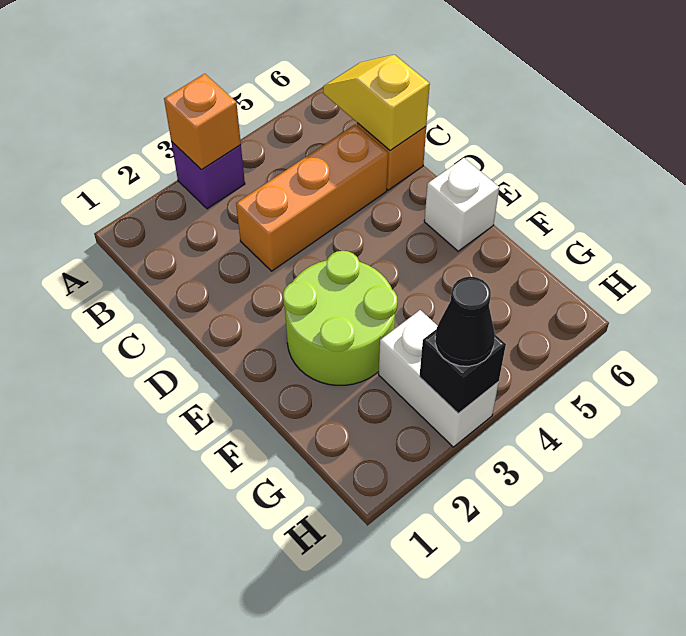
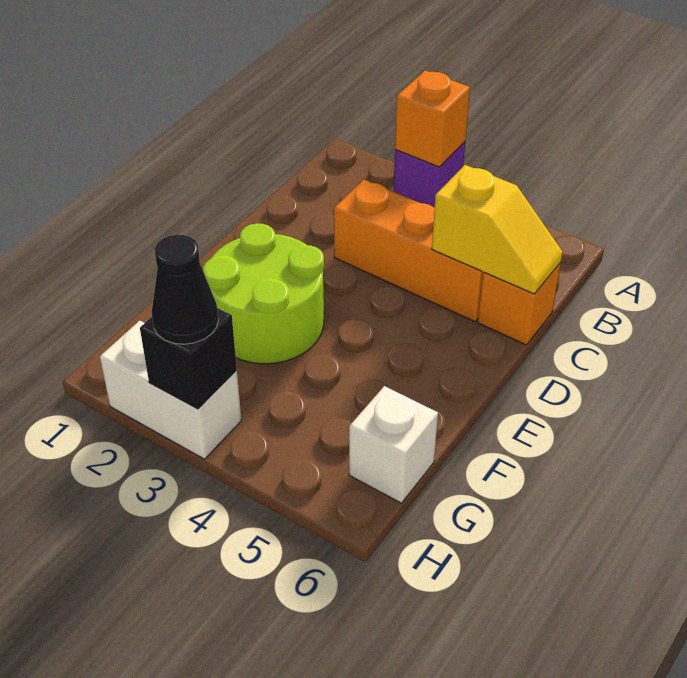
yellow slope B6:C6 level 2 top C -> yellow slope C5:C6 level 2 top 5
white brick E6 level 1 -> white brick G6 level 1
white brick G3:H3 level 1 -> white brick H2:H3 level 1

